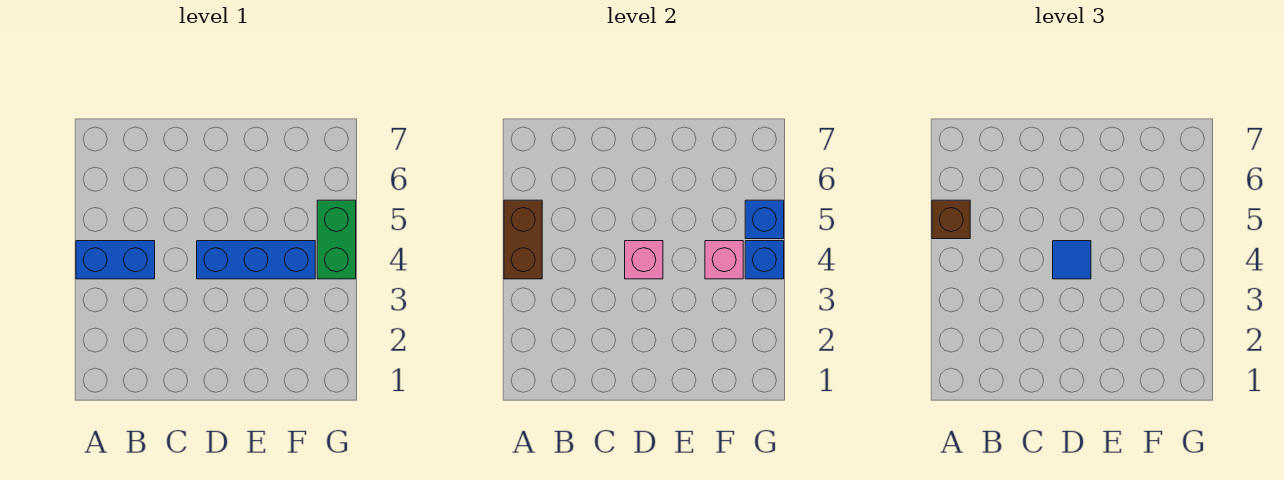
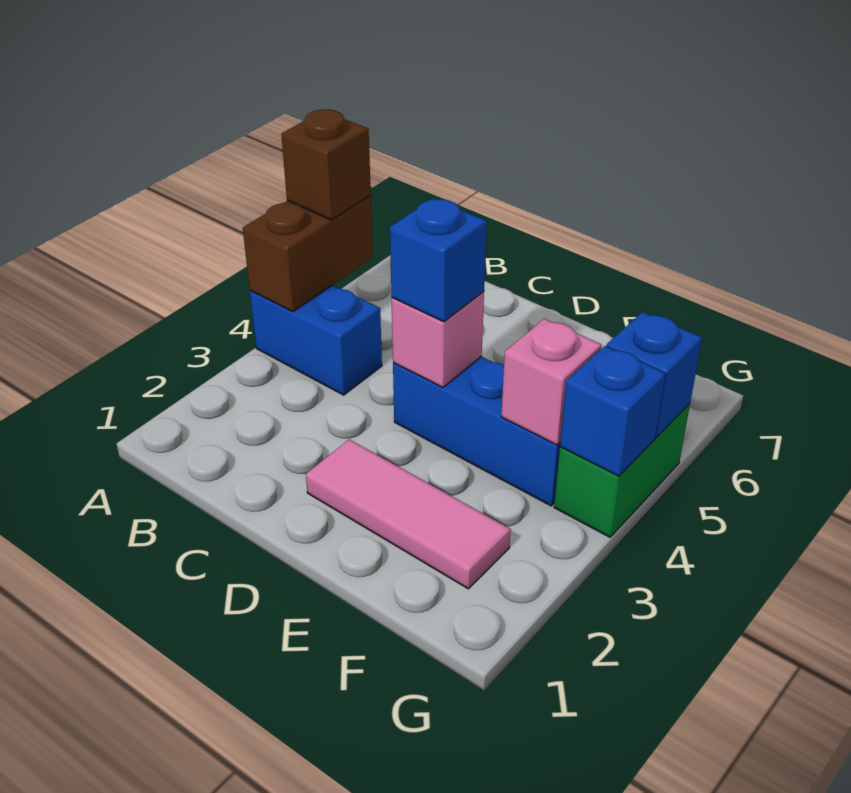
none -> pink tile D2:F2 level 1
blue tile D4 level 3 -> blue brick D4 level 3

